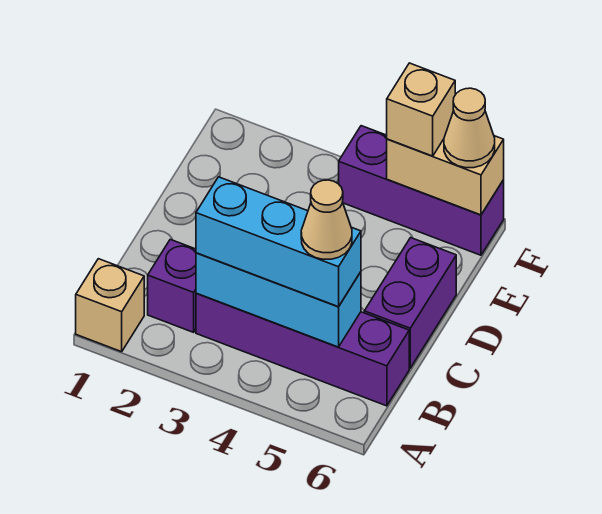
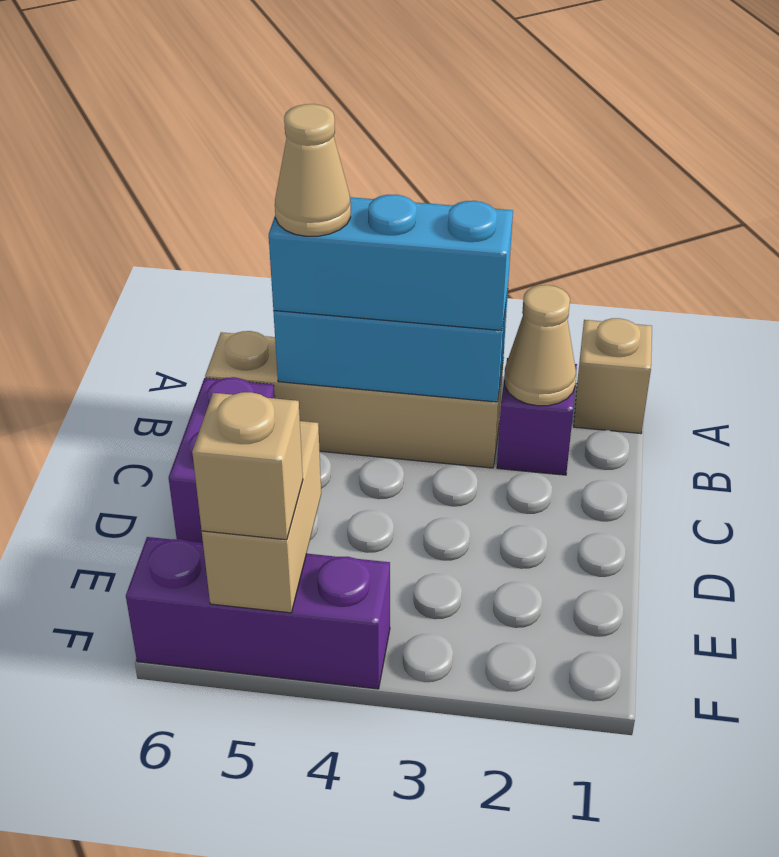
purple brick B3:B6 level 1 -> tan brick B3:B6 level 1
tan brick F5:F6 level 2 -> tan brick E5:F5 level 2
tan cone F6 level 3 -> tan cone B2 level 2

